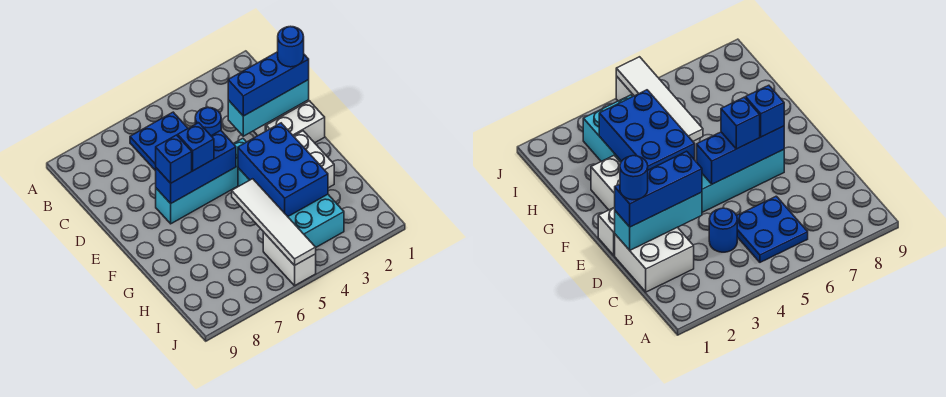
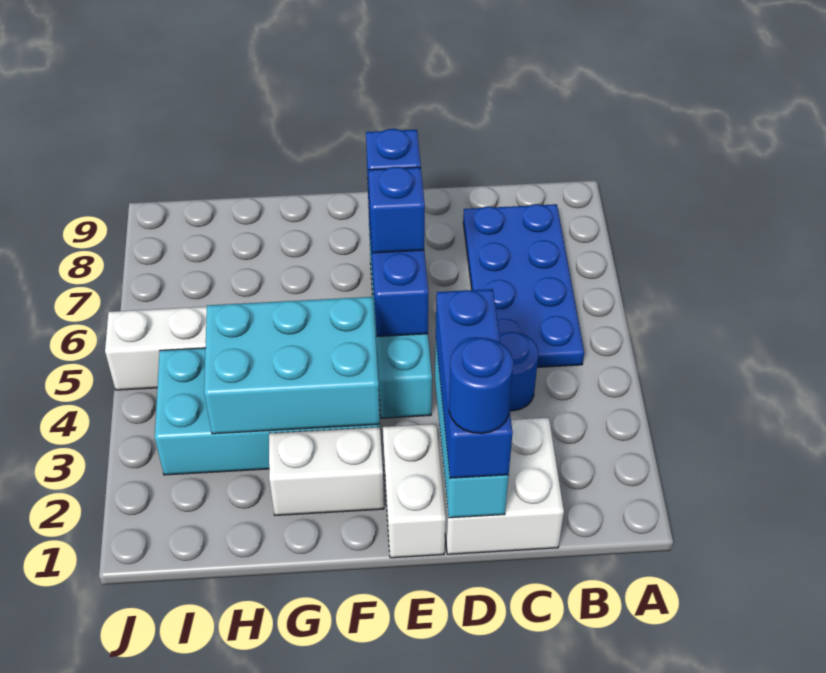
blue plate B5:C6 level 1 -> blue plate B5:C8 level 1
blue brick F3:H4 level 2 -> cyan brick F3:H4 level 2
white tile G5:J5 level 2 -> none

